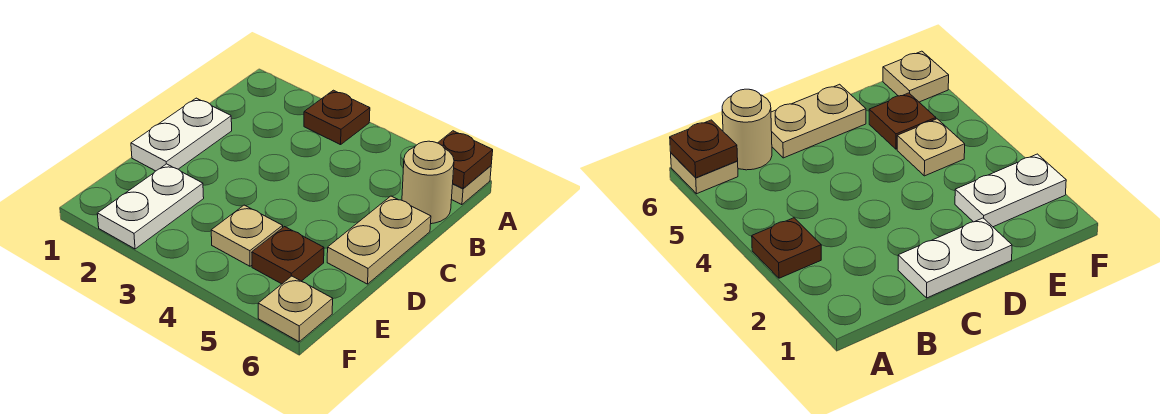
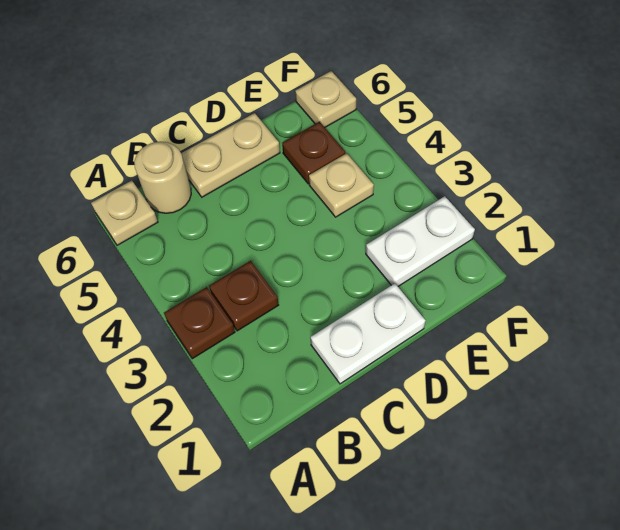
brown plate A6 level 2 -> brown plate B3 level 1

